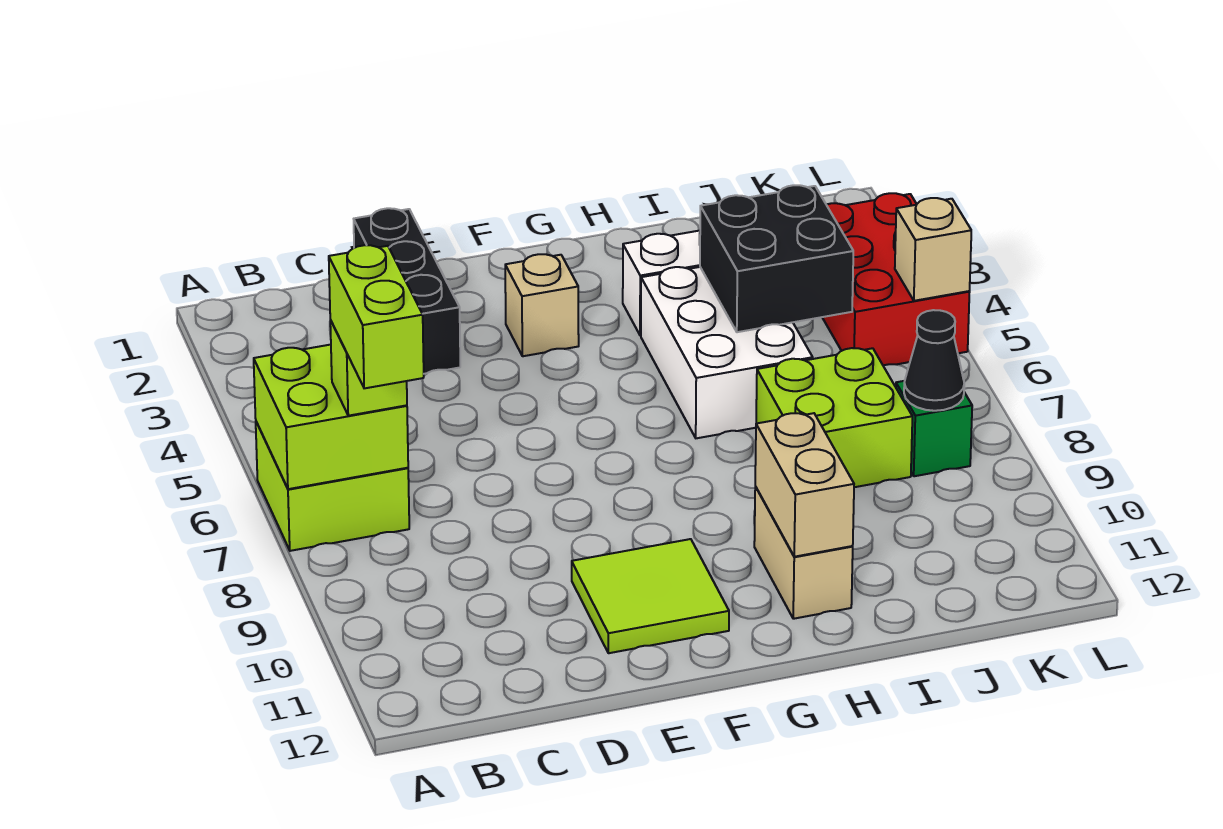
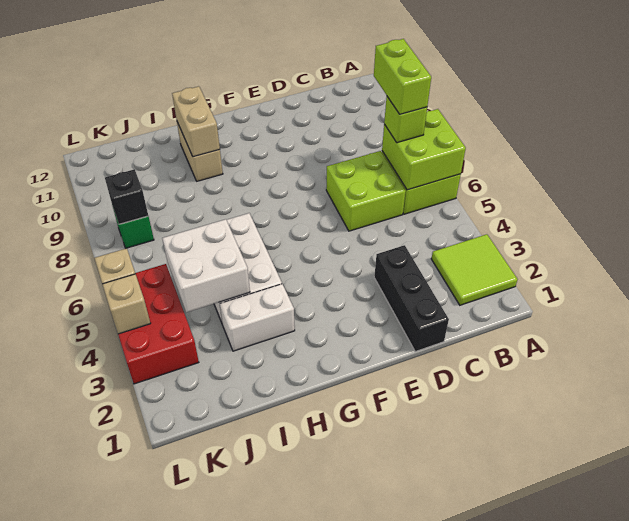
lime tile E10:F11 level 1 -> lime tile A2:B3 level 1
tan brick F3 level 1 -> tan brick L4 level 2
black brick I4:J5 level 2 -> white brick I4:J5 level 2
lime brick I7:J8 level 1 -> lime brick C6:D7 level 1
black cone K8 level 2 -> black brick K8 level 2

